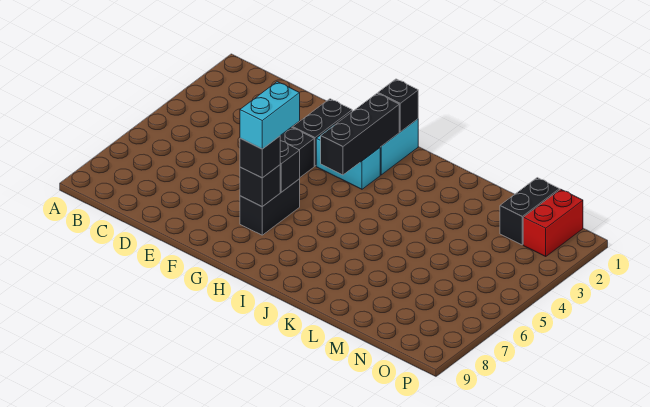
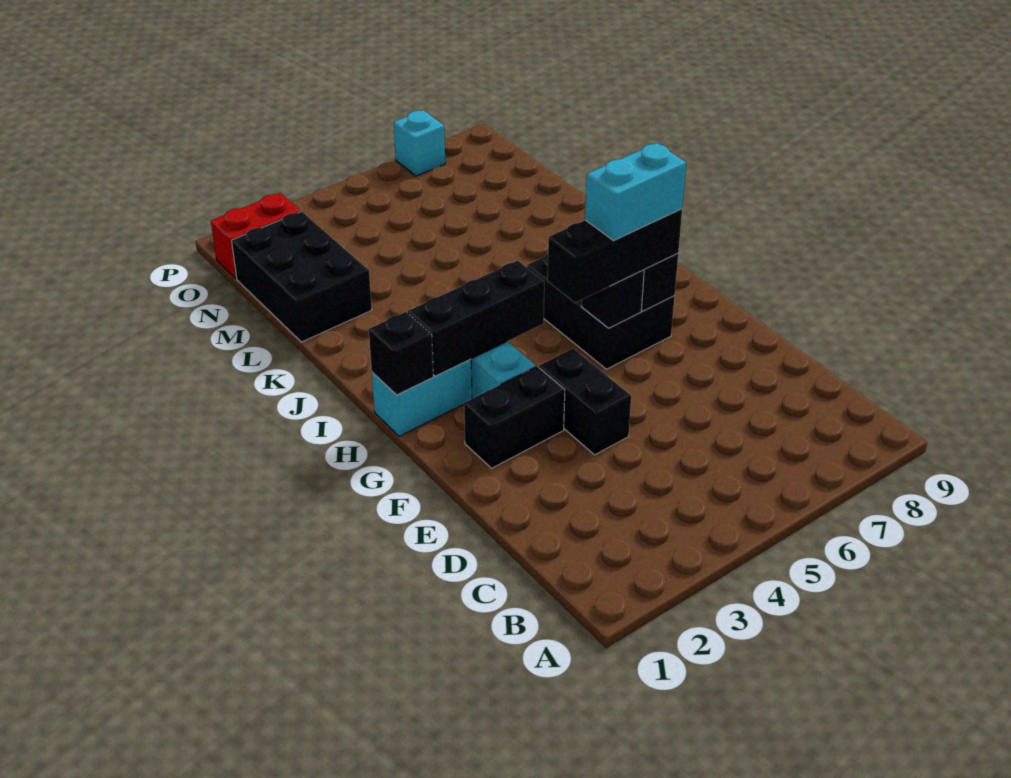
black brick G6:G7 level 1 -> black brick G6:I7 level 1
black brick G7 level 3 -> black brick G5:G7 level 3
black brick N1:N2 level 1 -> black brick L1:N2 level 1
none -> cyan brick P7 level 1

